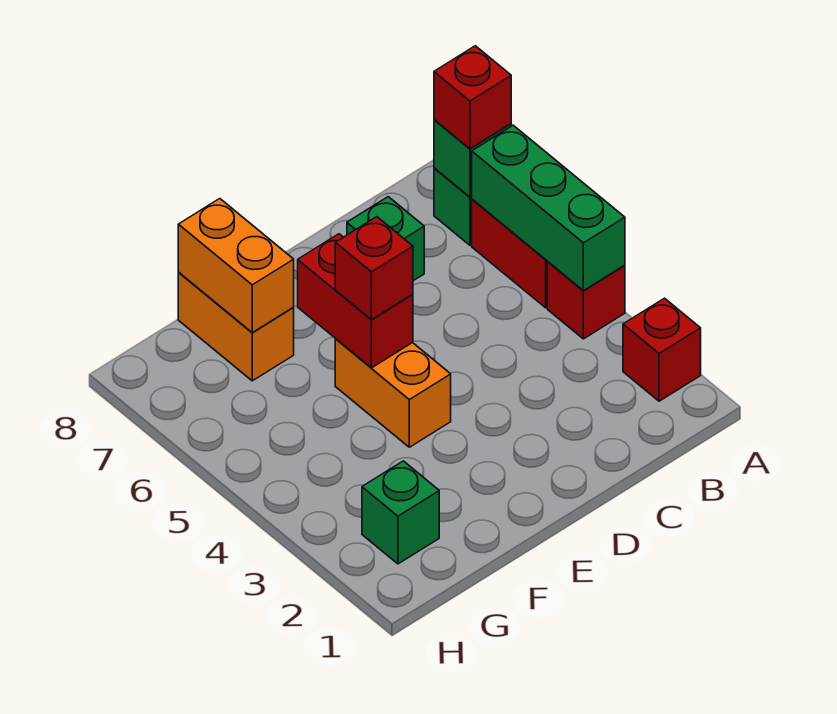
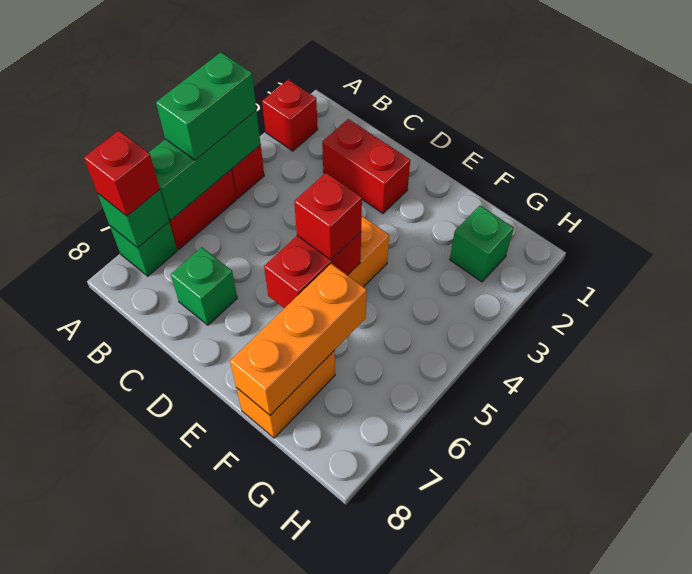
none -> green brick A4:A5 level 3
none -> red brick C2:D2 level 1
orange brick F7:F8 level 2 -> orange brick F6:F8 level 2

